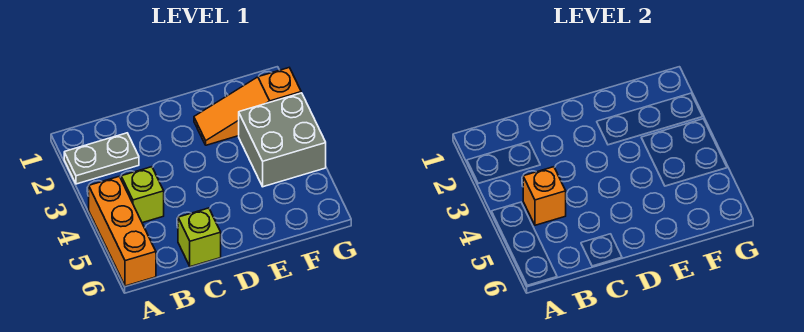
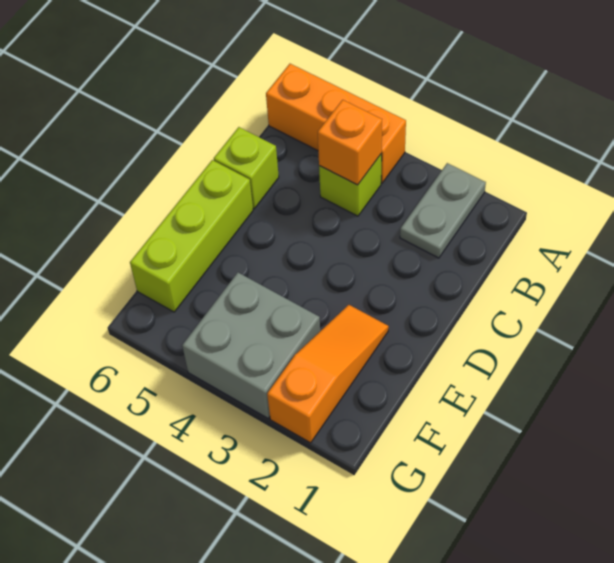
none -> lime brick D6:F6 level 1

